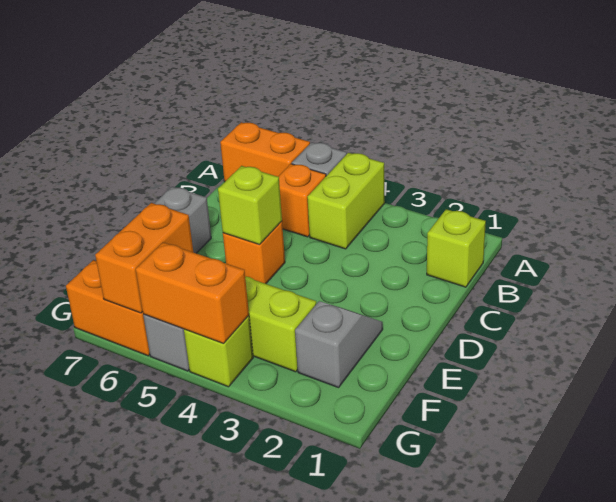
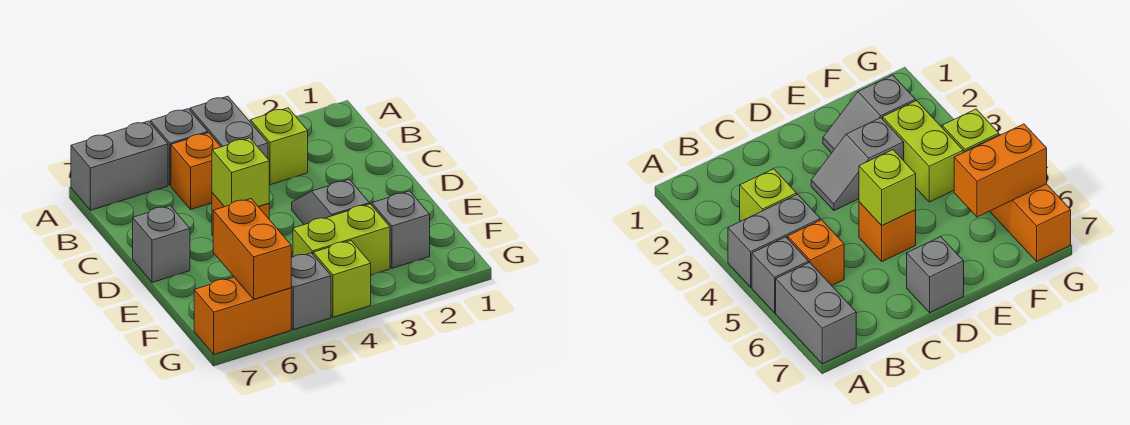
lime brick A4:B4 level 1 -> grey brick A4:B4 level 1
orange brick A6:A7 level 1 -> grey brick A6:A7 level 1
lime brick B1 level 1 -> lime brick B3 level 1
none -> grey slope D3:E3 level 1 top E
orange brick G4:G5 level 2 -> none

